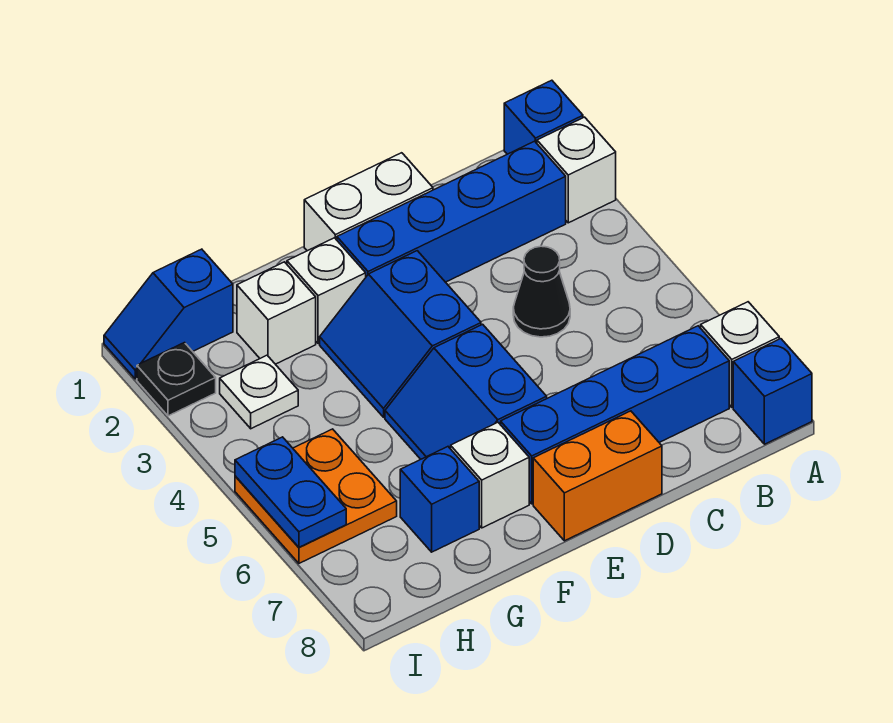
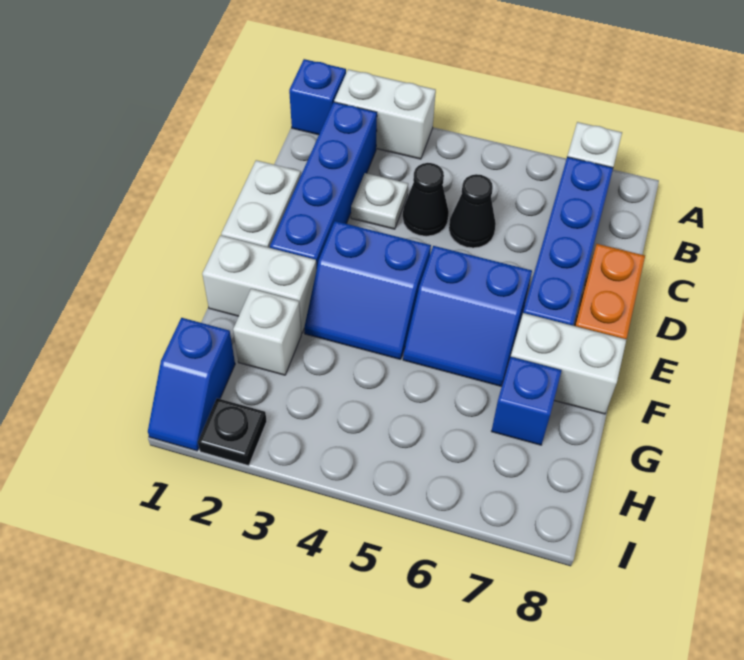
white brick A2 level 1 -> white brick A2:A3 level 1
blue brick A8 level 1 -> none
none -> black cone C5 level 1
white brick F2 level 1 -> white brick F1:F2 level 1
white brick F7 level 1 -> white brick F7:F8 level 1
white plate H3 level 1 -> white plate C3 level 1
orange plate H5:I6 level 1 -> none
blue plate I5:I6 level 2 -> none

